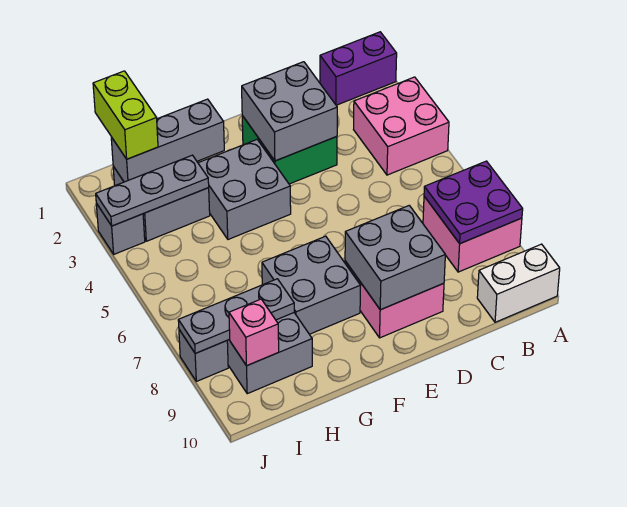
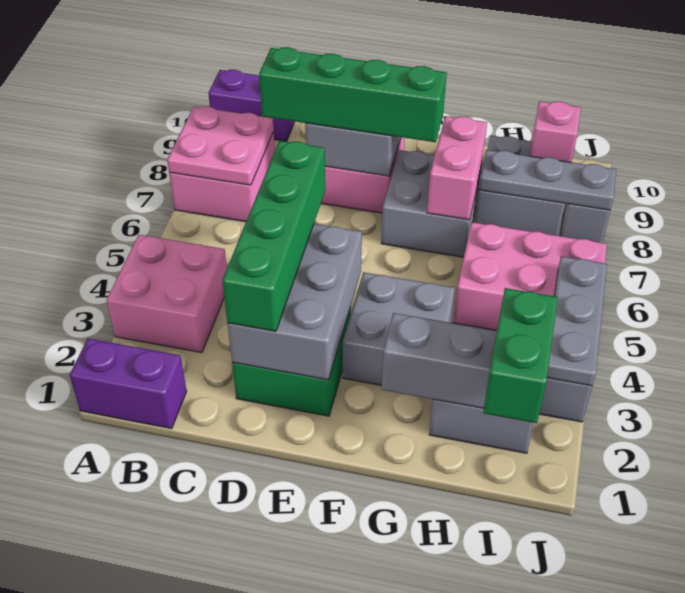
purple plate A7:B8 level 2 -> pink plate A7:B8 level 2
white brick A10:B10 level 1 -> purple brick A10:B10 level 1
none -> green brick C8:F8 level 3
grey brick D2:E3 level 2 -> grey brick D2:E4 level 2
none -> green brick D2:D5 level 3
none -> pink brick G7:G8 level 2
grey plate H3:J3 level 2 -> grey plate J3:J5 level 2
none -> pink brick H5:J6 level 1
lime brick I1:I2 level 3 -> green brick I1:I2 level 3

